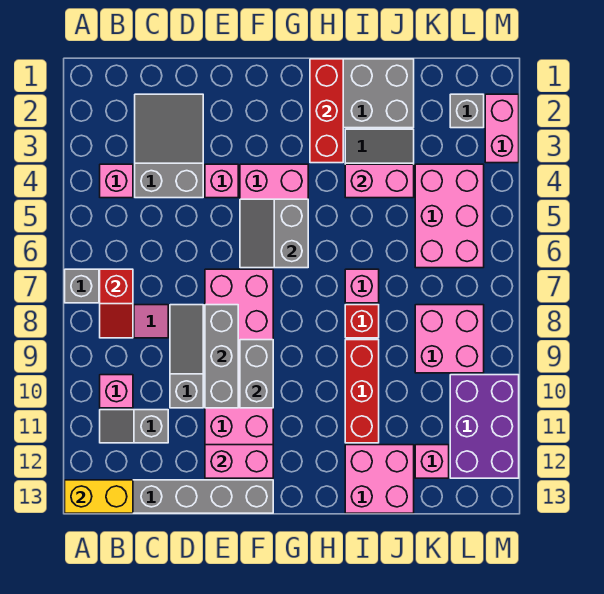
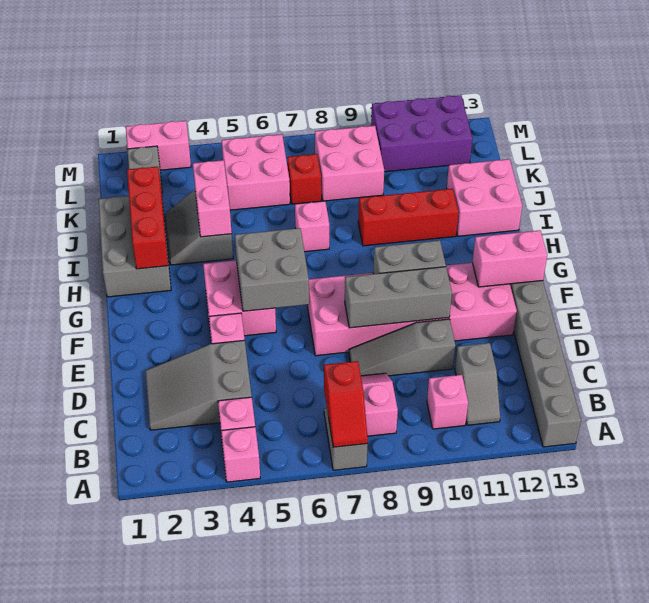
yellow brick A13:B13 level 2 -> none
red slope B7:B8 level 2 top 7 -> red slope A7:B7 level 2 top B
pink brick E12:F12 level 2 -> pink brick F12:F13 level 2
grey slope F5:G6 level 2 top G -> grey brick F5:G6 level 2
red brick H1:H3 level 2 -> red brick H2:J2 level 2
red brick I8 level 1 -> red brick K7 level 1
pink brick K4:L6 level 1 -> pink brick K5:L6 level 1
pink brick K12 level 1 -> pink brick A4 level 1

